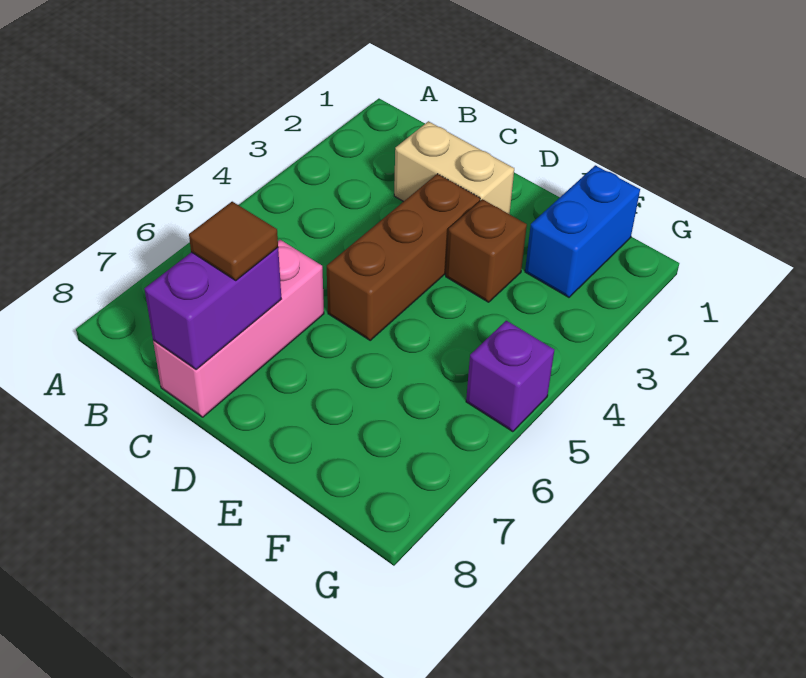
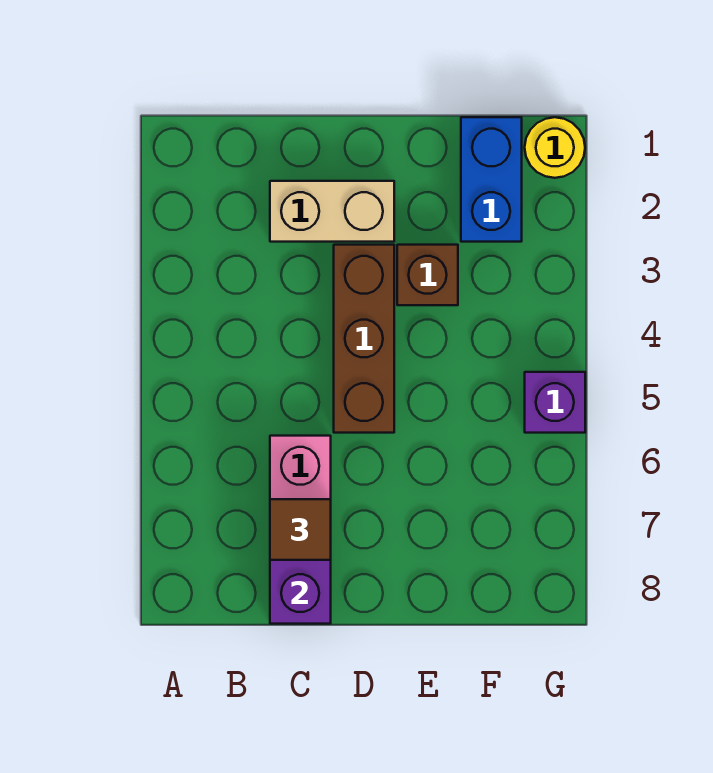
none -> yellow round brick G1 level 1

